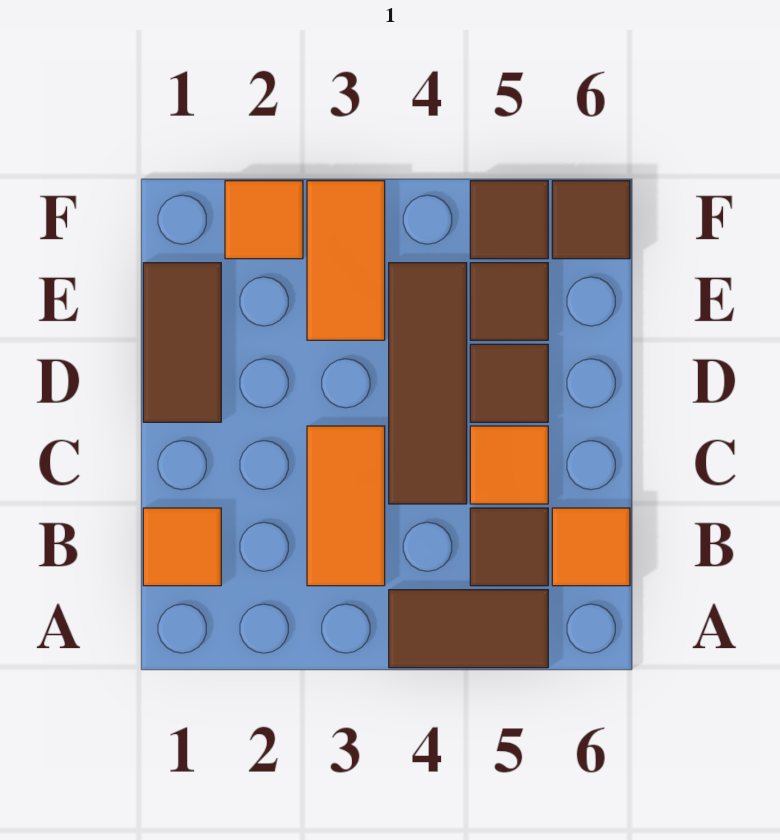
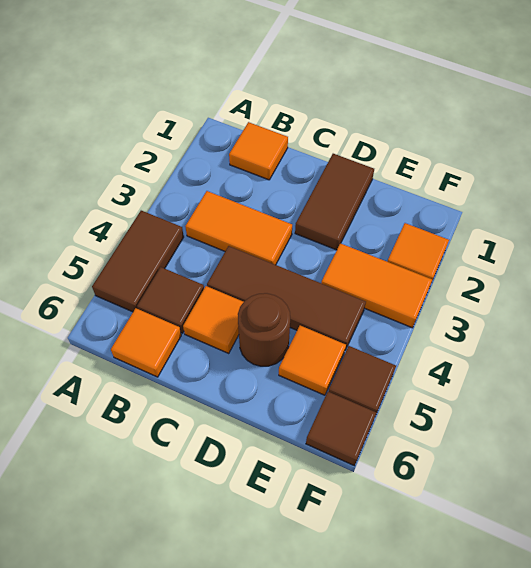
brown tile D1:E1 level 1 -> brown tile D1:D2 level 1
brown tile D5 level 1 -> brown round brick D5 level 1
brown tile E5 level 1 -> orange tile E5 level 1

